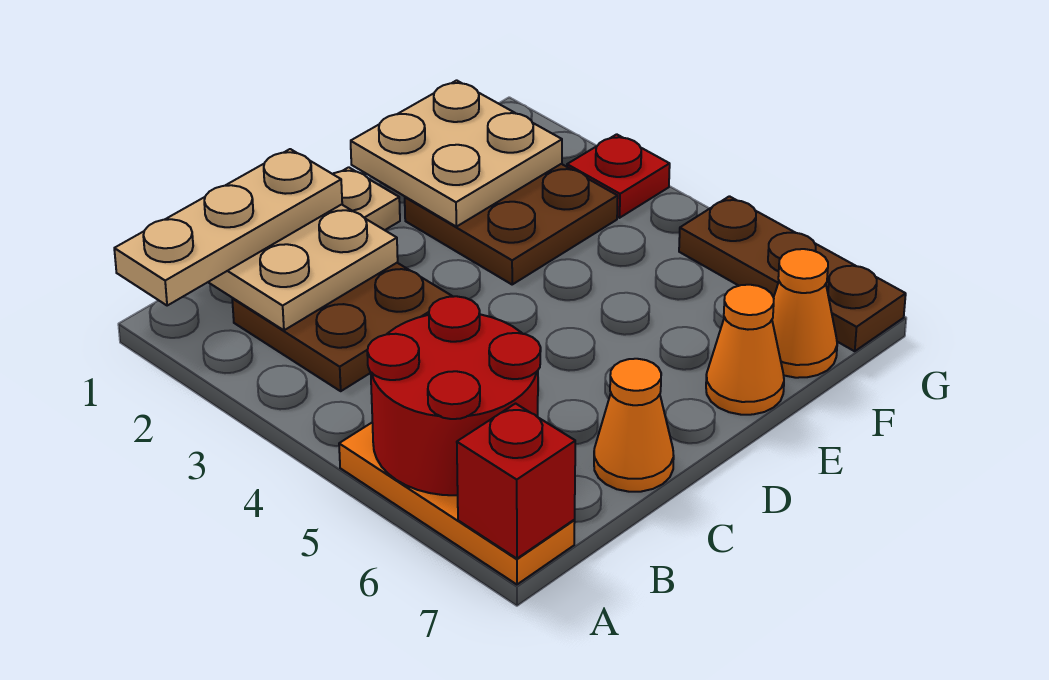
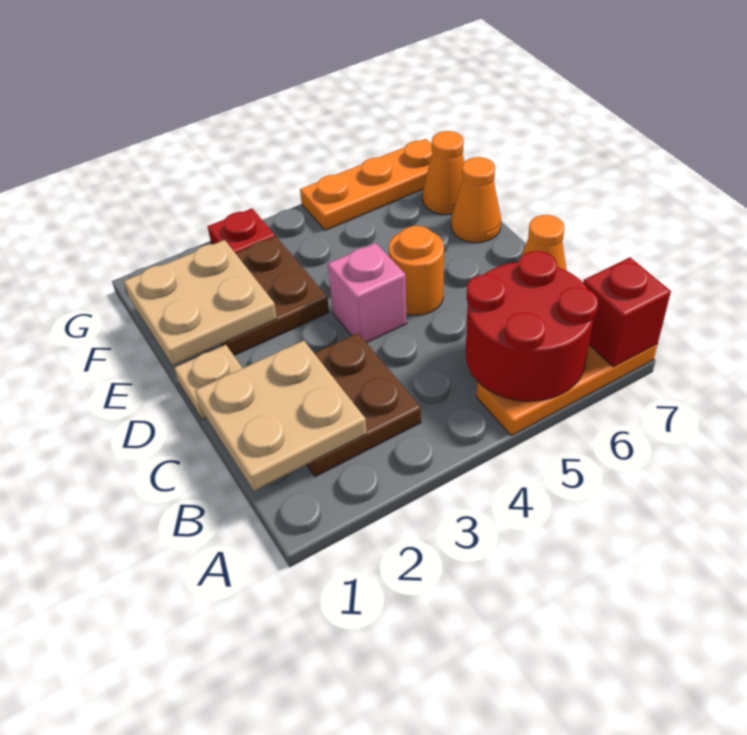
tan plate A1:C1 level 3 -> none
none -> pink brick D4 level 1
none -> orange round brick D5 level 1
brown plate G5:G7 level 1 -> orange plate G5:G7 level 1

